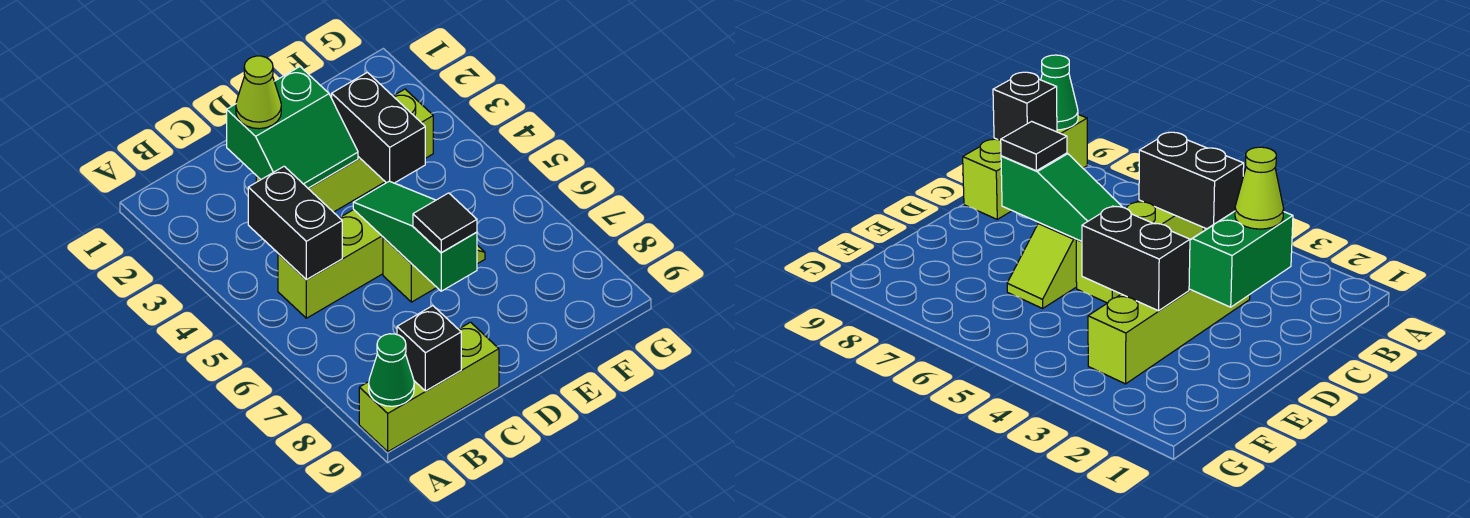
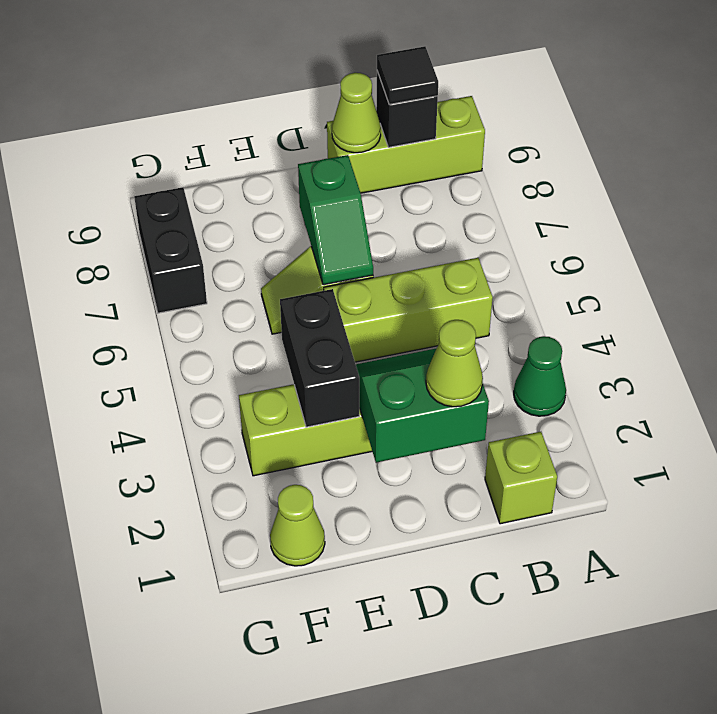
green cone A9 level 2 -> green cone A3 level 1
none -> lime brick B1 level 1
black brick B4:B5 level 2 -> black brick G7:G8 level 1
none -> lime cone C9 level 2
green slope D5:D7 level 2 top 7 -> green slope D6:D7 level 2 top 7
black tile D7 level 3 -> black tile B9 level 3
none -> lime cone F1 level 1

